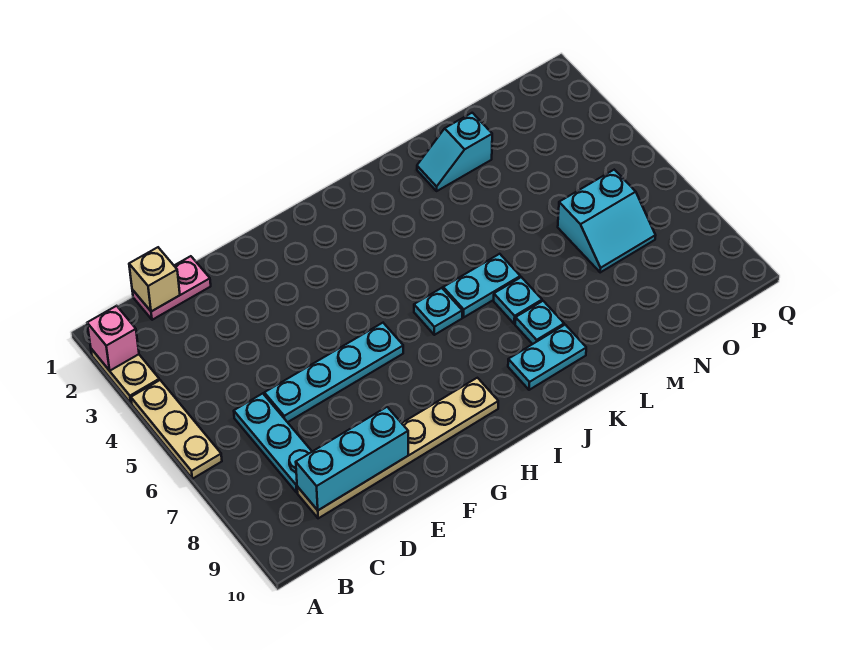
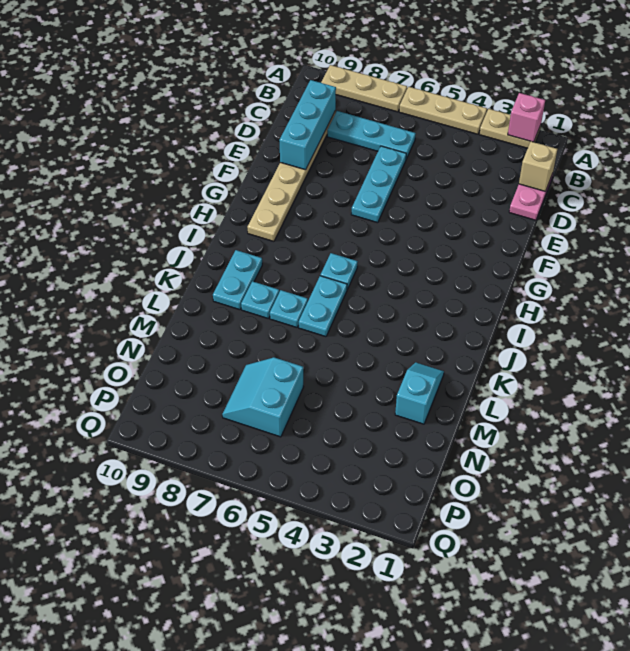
none -> tan plate A7:A9 level 1
cyan plate D6:G6 level 1 -> cyan plate D6:F6 level 1

